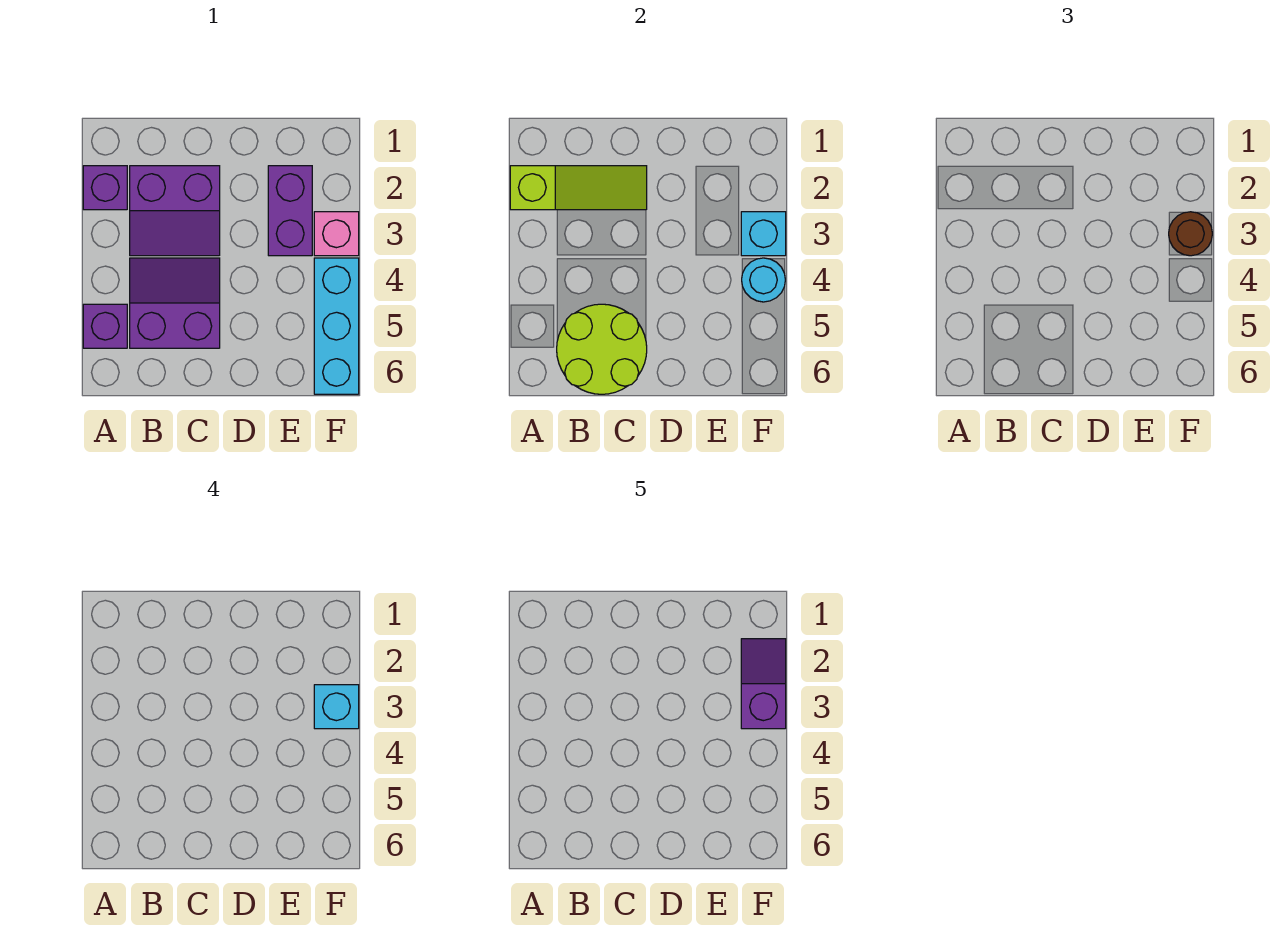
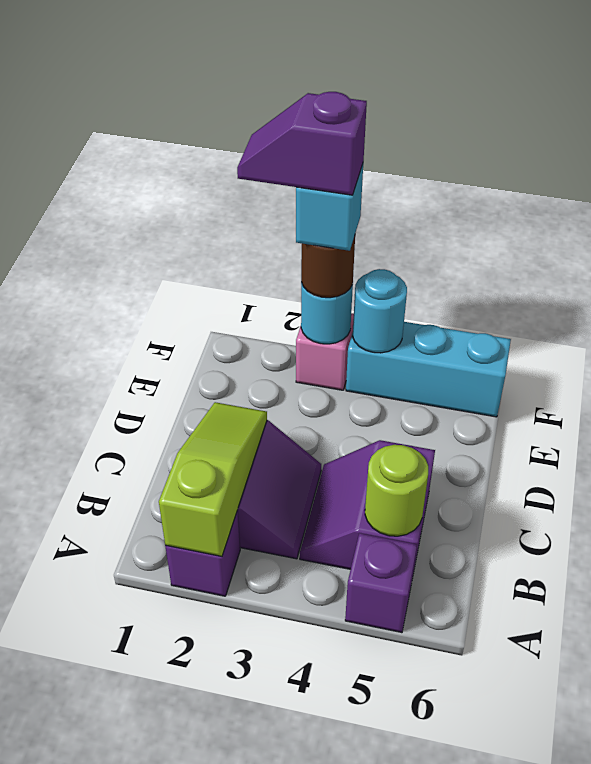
lime round brick B5:C6 level 2 -> lime round brick B5 level 2
purple brick E2:E3 level 1 -> none
cyan brick F3 level 2 -> cyan round brick F3 level 2

